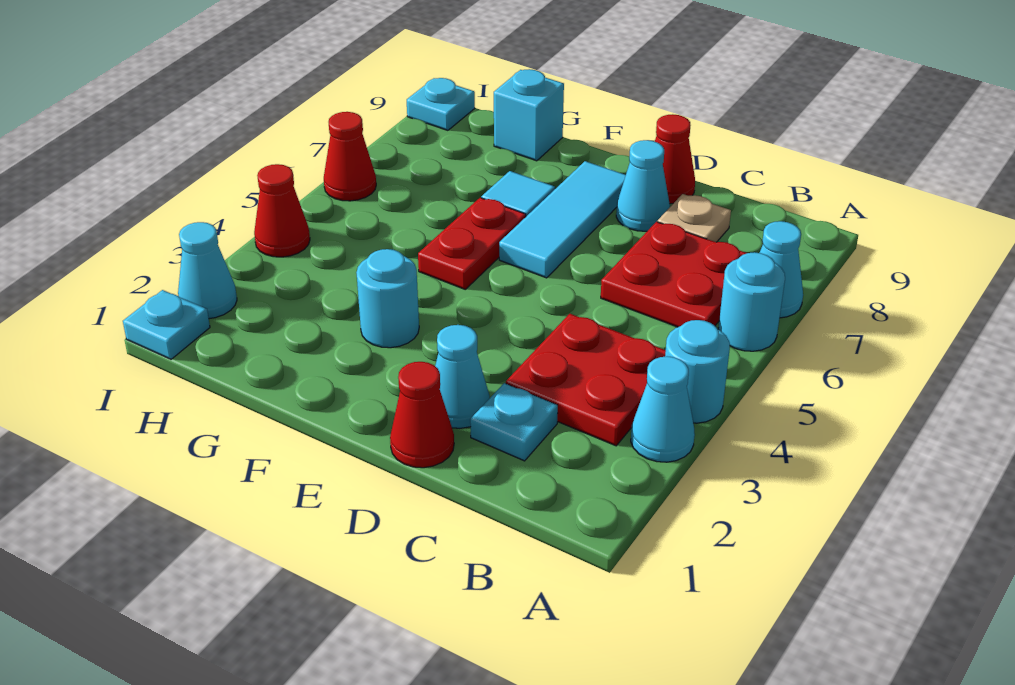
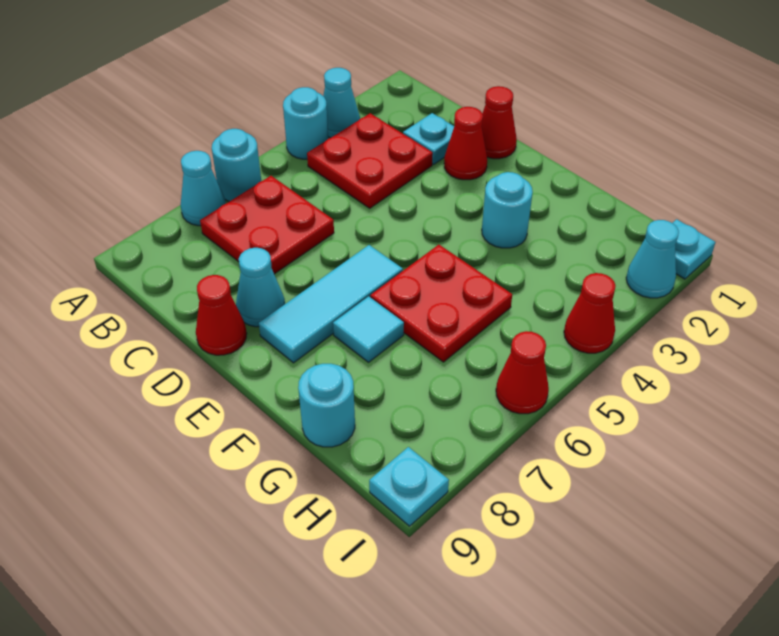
tan plate C8 level 1 -> none
cyan cone D2 level 1 -> red cone D2 level 1
red plate F5:F6 level 1 -> red plate F5:G6 level 1
cyan brick G9 level 1 -> cyan round brick G9 level 1

